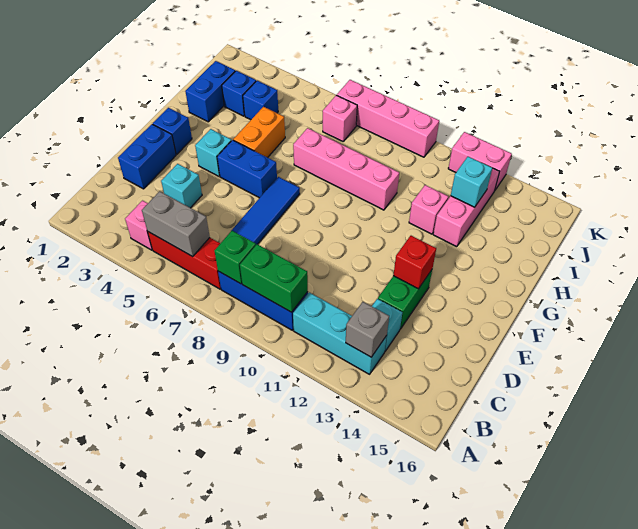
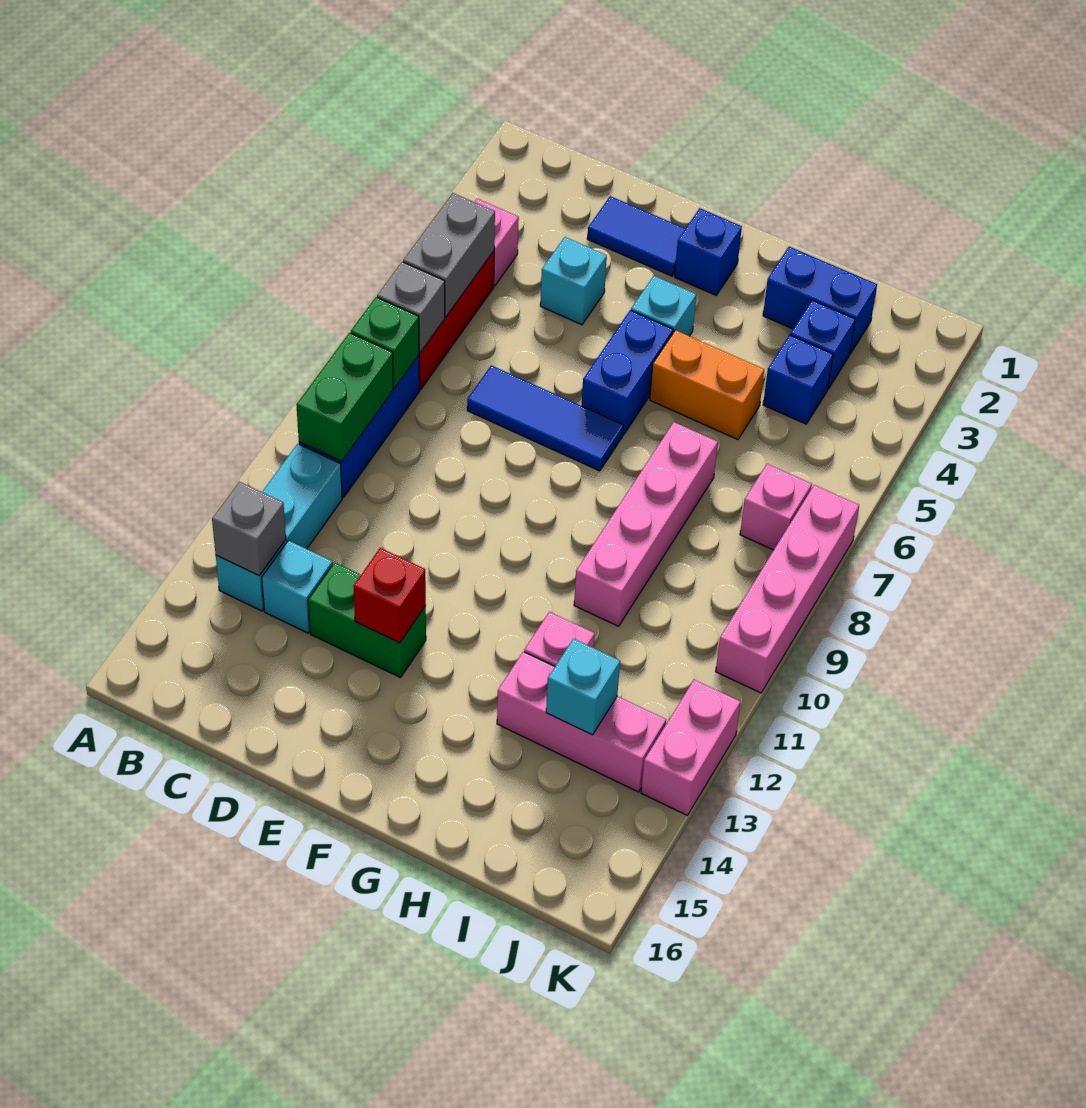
none -> grey brick B7 level 2
blue brick D2:E2 level 1 -> blue tile D2:E2 level 1

